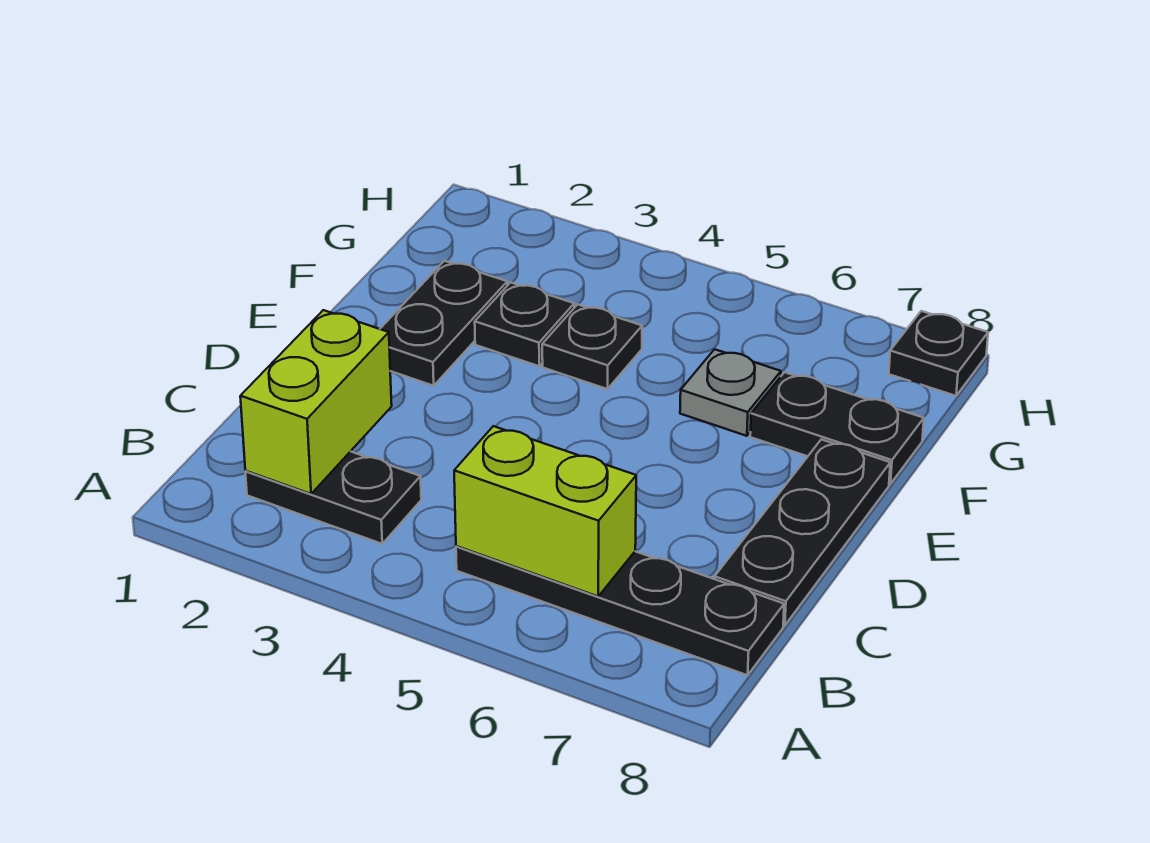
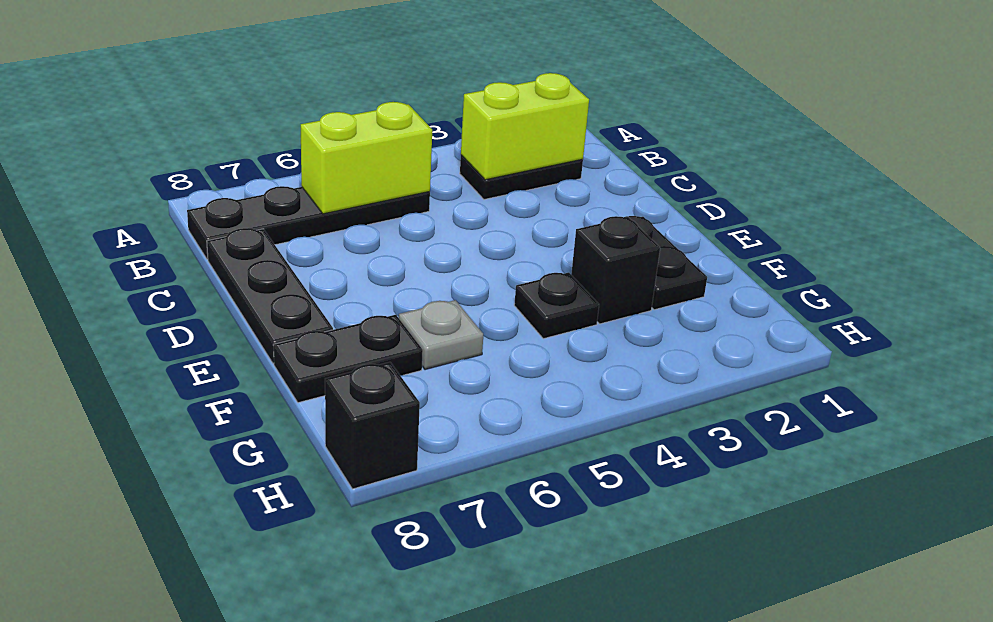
lime brick B2:C2 level 2 -> lime brick B2:B3 level 2
black plate F3 level 1 -> black brick F3 level 1
black plate H8 level 1 -> black brick H8 level 1

